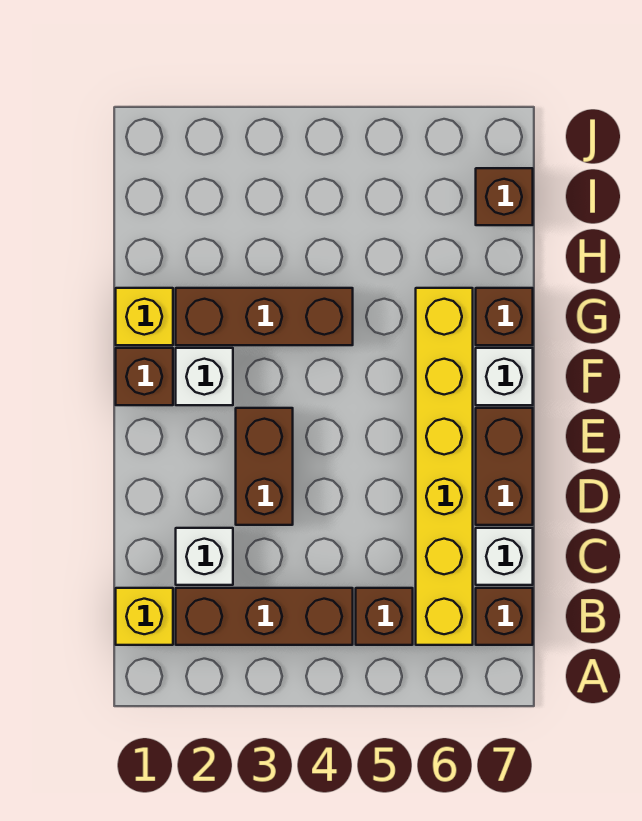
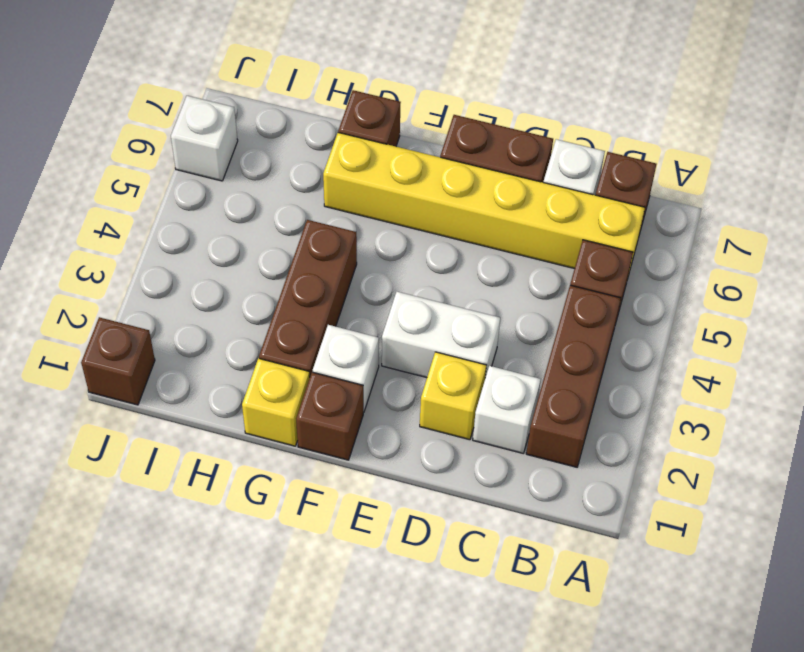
yellow brick B1 level 1 -> yellow brick D2 level 1
brown brick D3:E3 level 1 -> white brick D3:E3 level 1
white brick F7 level 1 -> white brick J6 level 1
brown brick I7 level 1 -> brown brick J1 level 1

